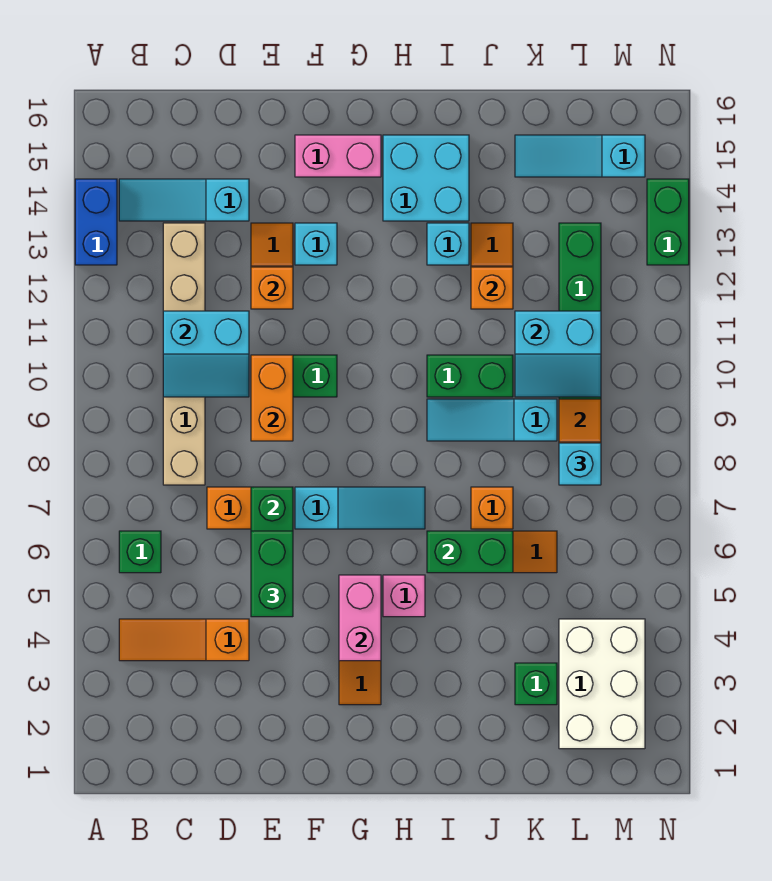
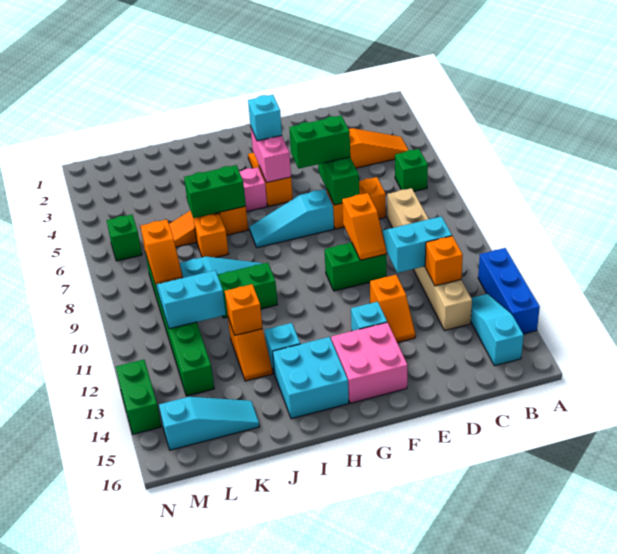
blue brick A13:A14 level 1 -> blue brick A12:A14 level 1
cyan slope B14:D14 level 1 top D -> cyan slope B13:B15 level 1 top 15
green brick E5:E6 level 3 -> green brick E6:F6 level 3
orange brick E9:E10 level 2 -> orange slope E9:E10 level 2 top 9
orange brick E12 level 2 -> orange brick C12 level 2
pink brick F15:G15 level 1 -> pink brick F14:G15 level 1
green brick K3 level 1 -> green brick M6 level 1
white brick L2:M4 level 1 -> none
cyan brick L8 level 3 -> cyan brick G4 level 3

